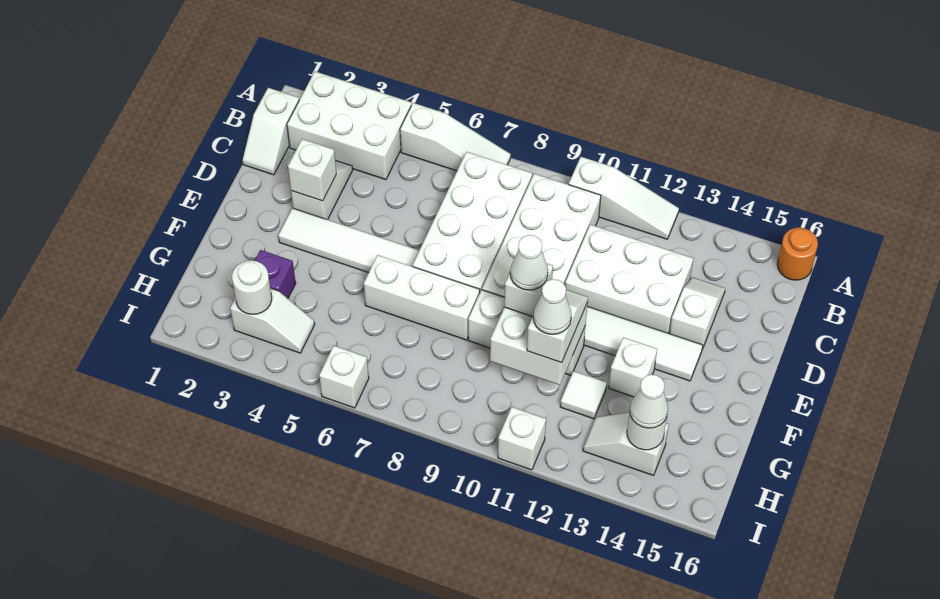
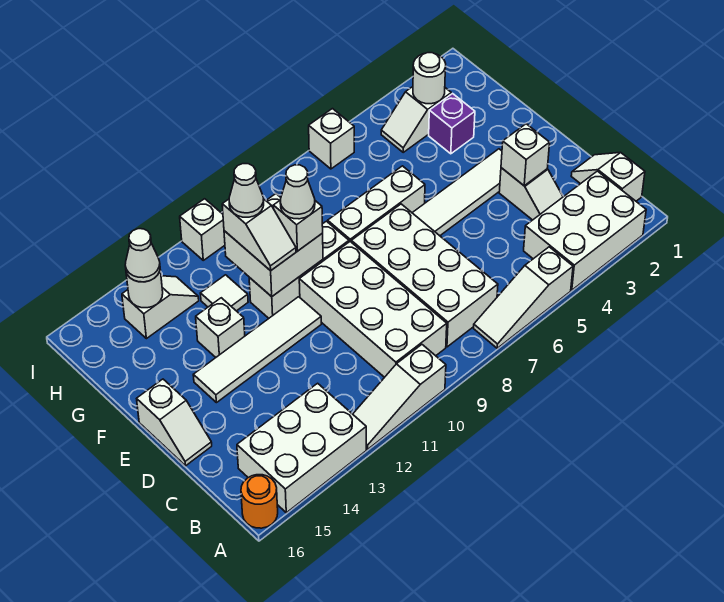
white brick C11:D13 level 1 -> white brick A13:B15 level 1
white slope C14:D14 level 1 top D -> white slope D16:E16 level 1 top E

